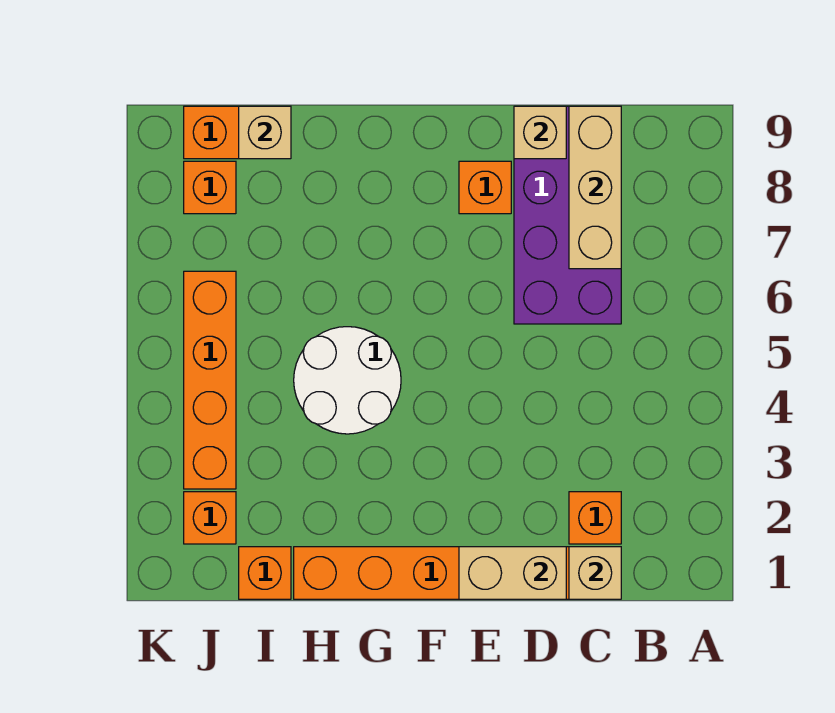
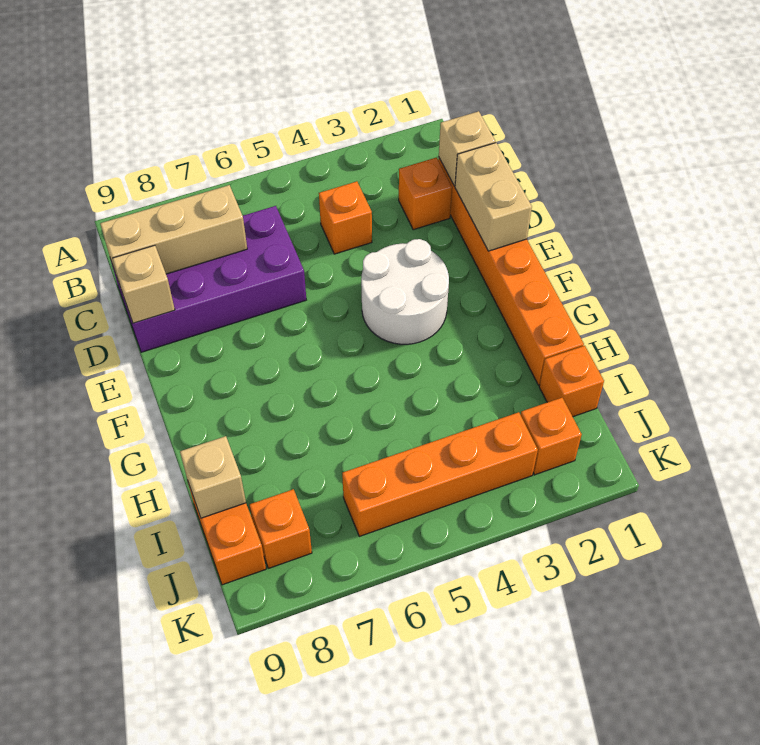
orange brick E8 level 1 -> orange brick C4 level 1
white round brick G4:H5 level 1 -> white round brick E3:F4 level 1

